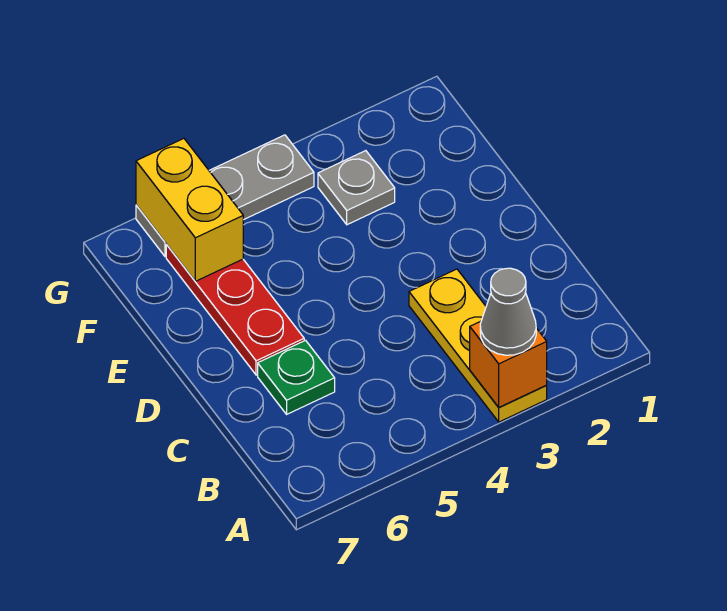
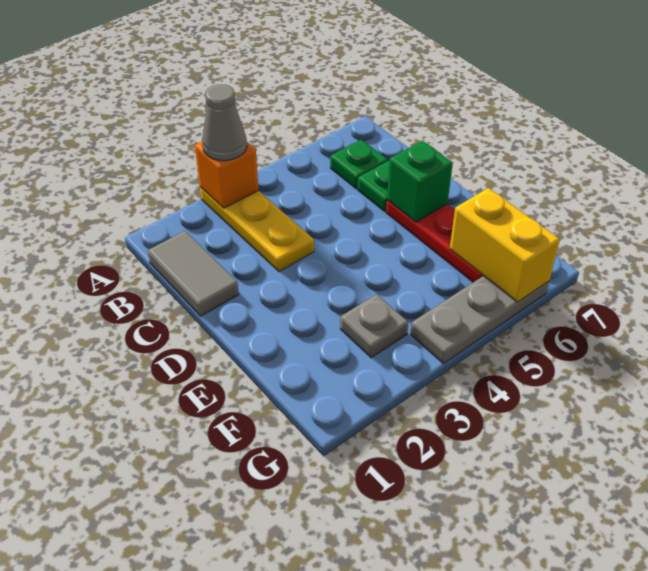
none -> grey tile B1:C1 level 1
none -> green plate B6 level 1
none -> green brick D6 level 2

